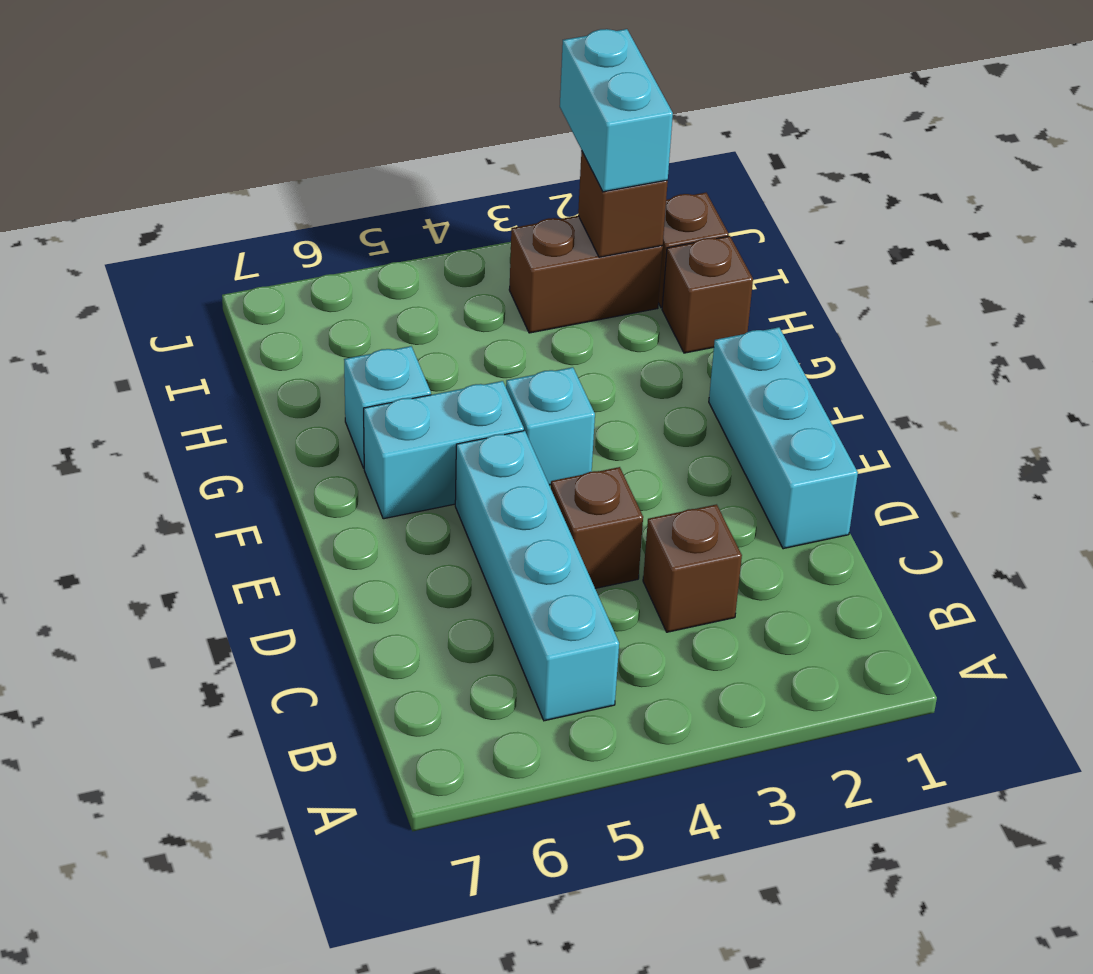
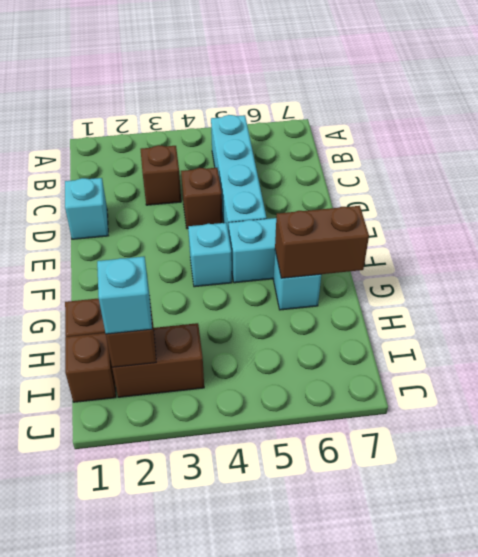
cyan brick D1:F1 level 1 -> cyan brick D1 level 1
none -> brown brick G6:G7 level 2
cyan brick I2:J2 level 3 -> cyan brick I2 level 3

